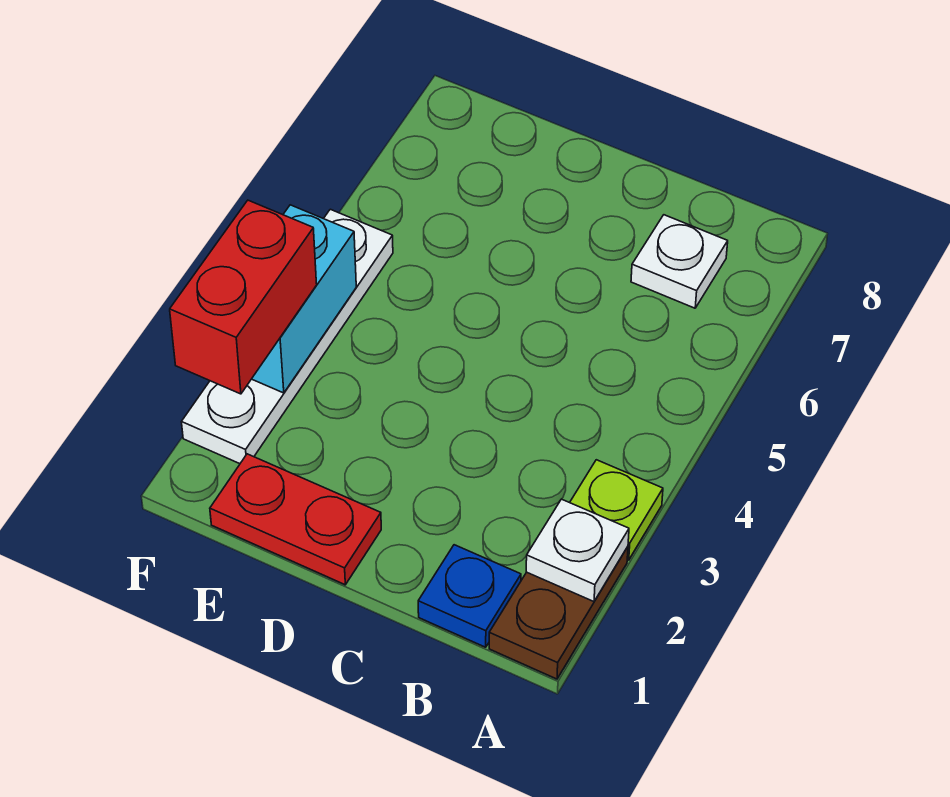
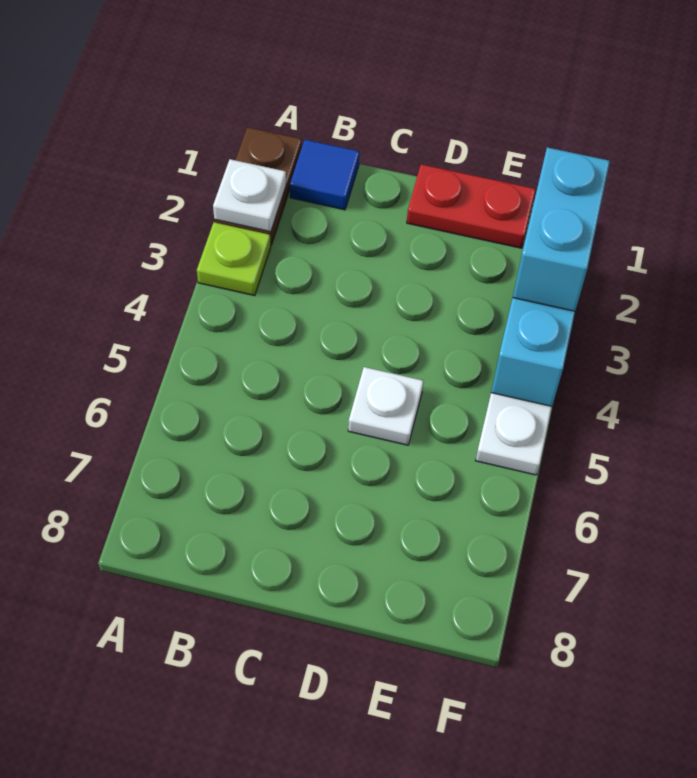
blue plate B1 level 1 -> blue tile B1 level 1
white plate B7 level 1 -> white plate D5 level 1
red brick F2:F3 level 3 -> cyan brick F2:F3 level 3

